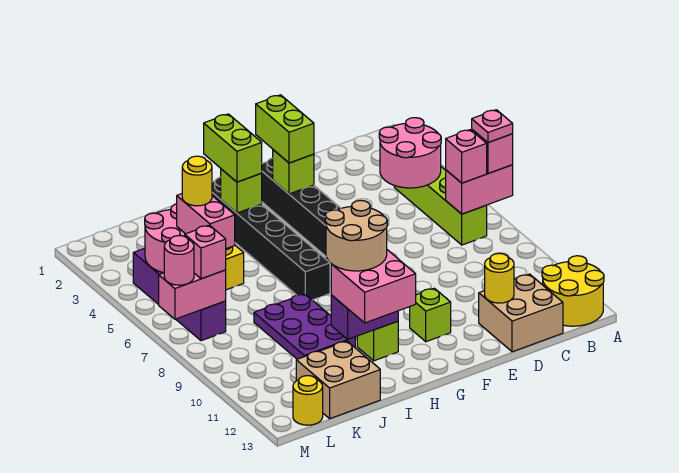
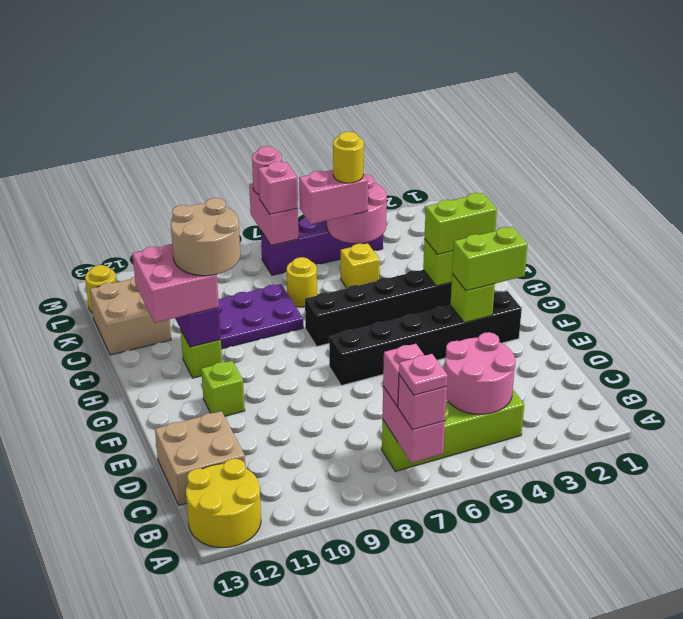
yellow round brick D12 level 2 -> yellow round brick J7 level 1

